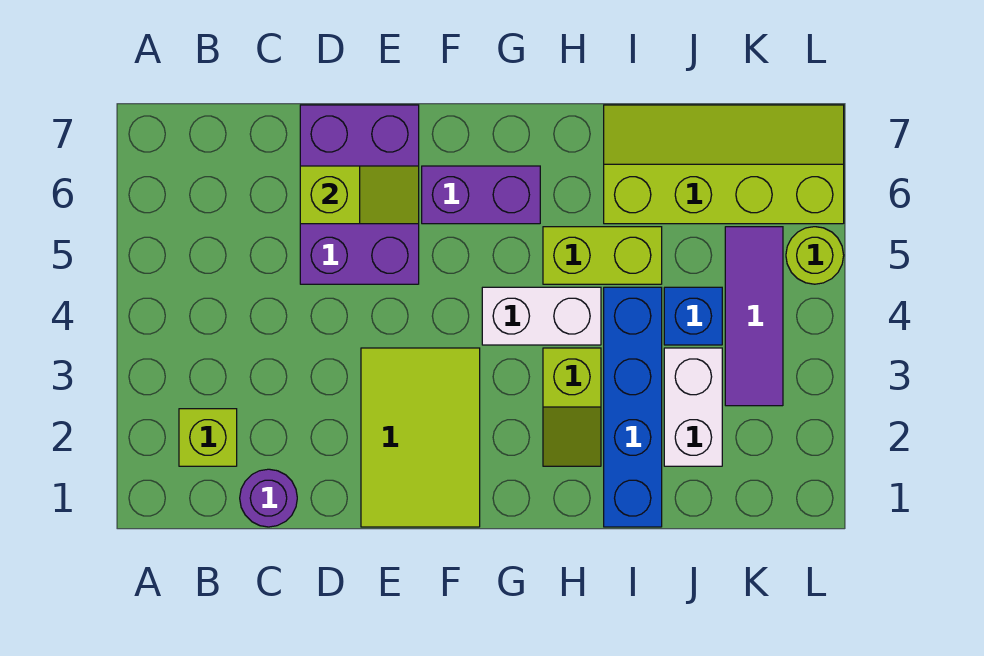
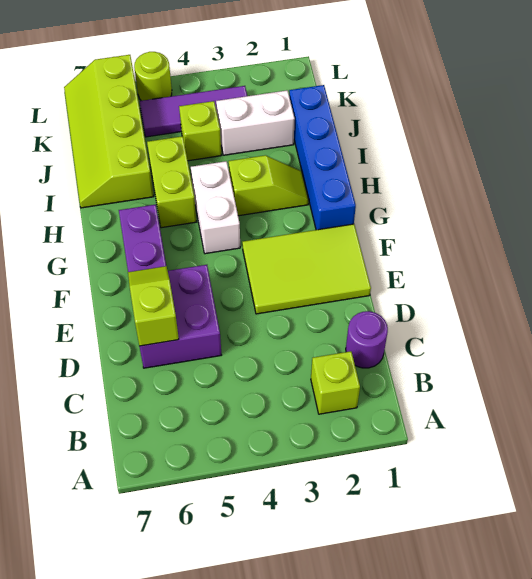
purple brick D5:E7 level 1 -> purple brick D5:E6 level 1
blue brick I1:I4 level 1 -> blue brick G1:J1 level 1
blue brick J4 level 1 -> lime brick J4 level 1

